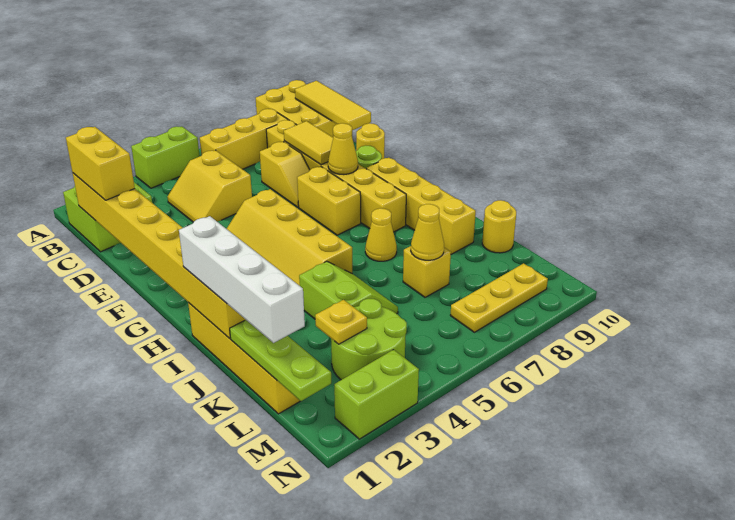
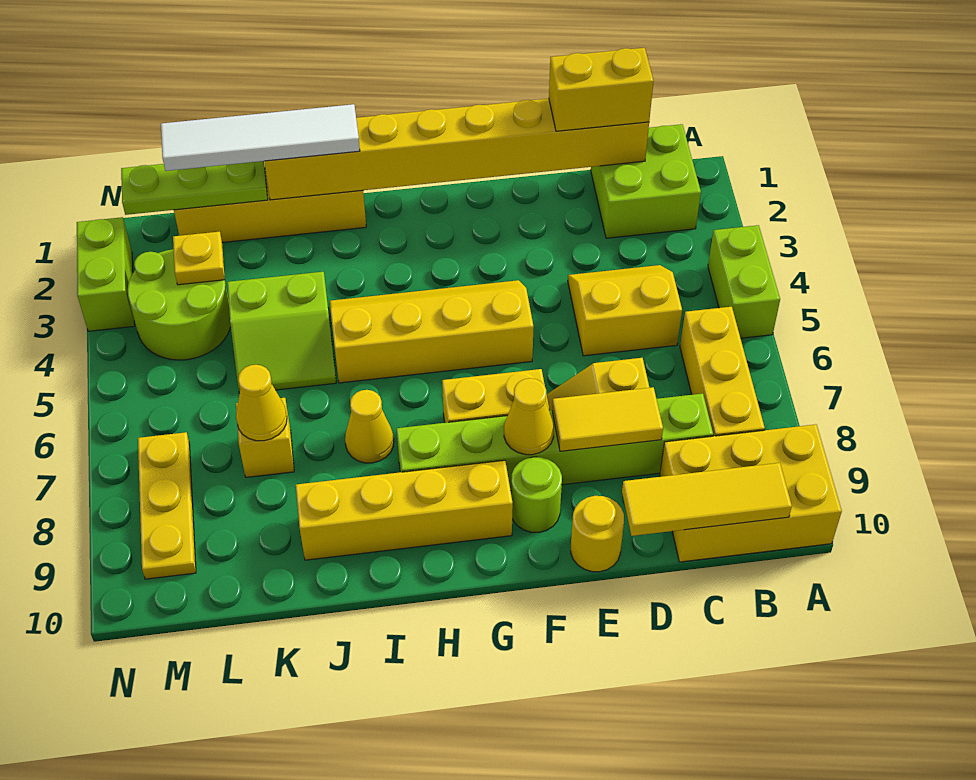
yellow brick C8:H8 level 1 -> lime brick C8:H8 level 1
white brick I1:L1 level 3 -> white tile I1:L1 level 3
yellow round brick K10 level 1 -> none

